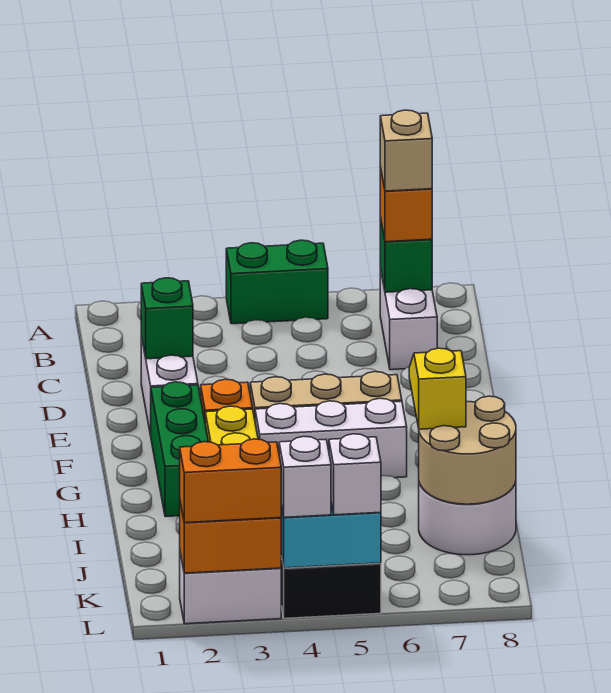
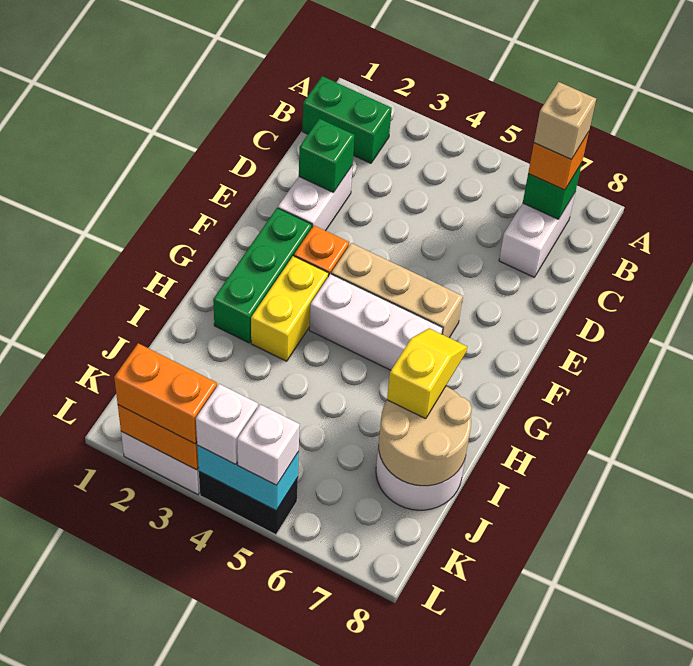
green brick A4:A5 level 1 -> green brick B1:B2 level 1

